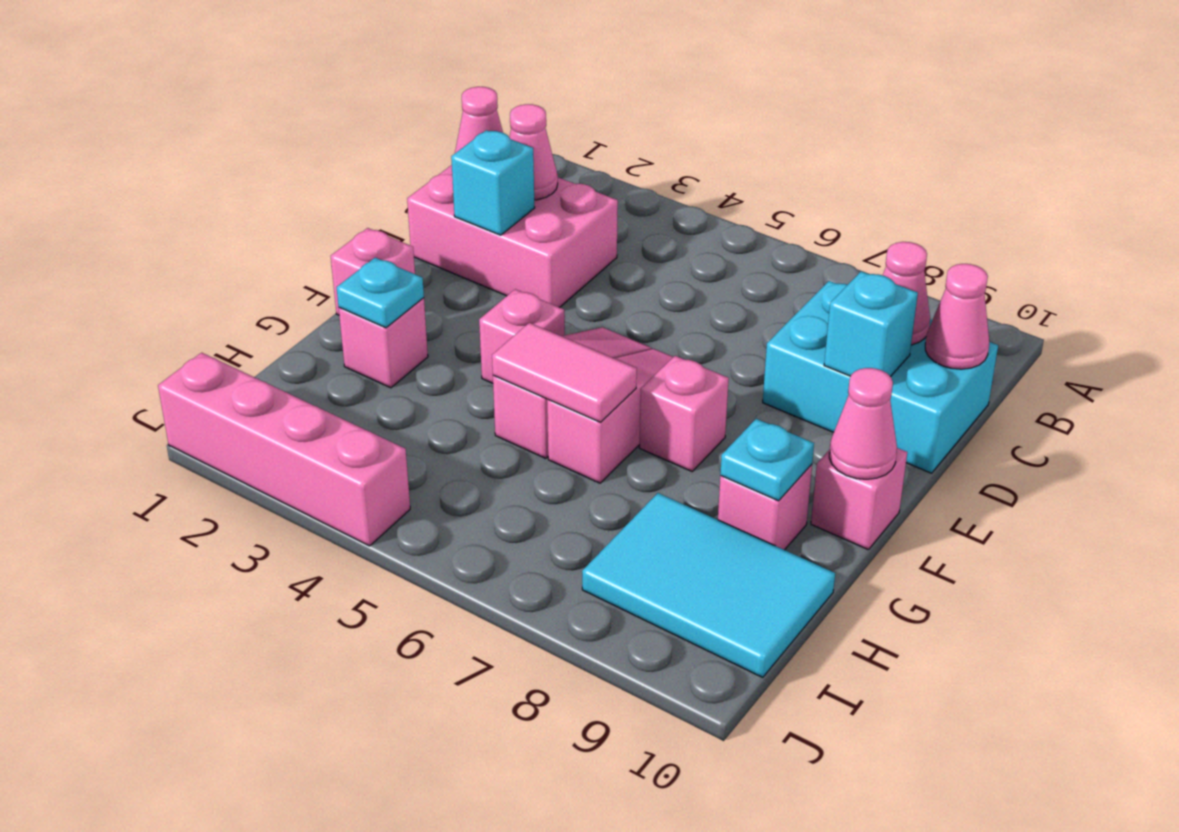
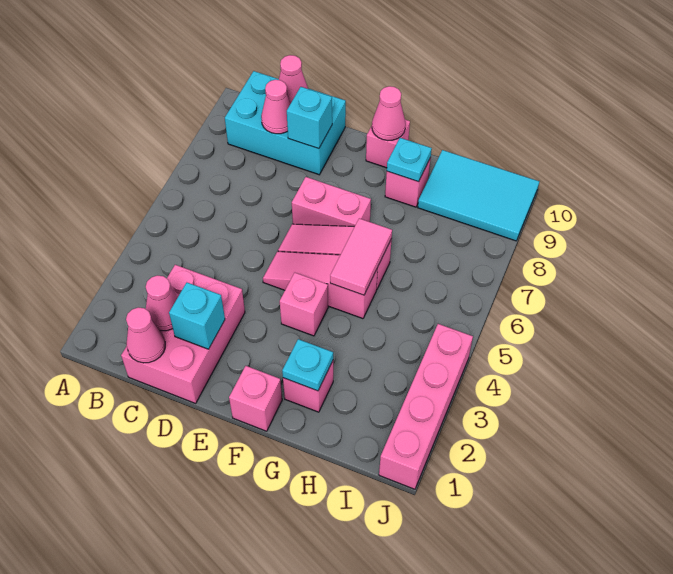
cyan brick C8:D10 level 1 -> cyan brick B9:D10 level 1
pink brick F7 level 1 -> pink brick E7:F7 level 1
cyan tile H8:I10 level 1 -> cyan tile H9:J10 level 1

